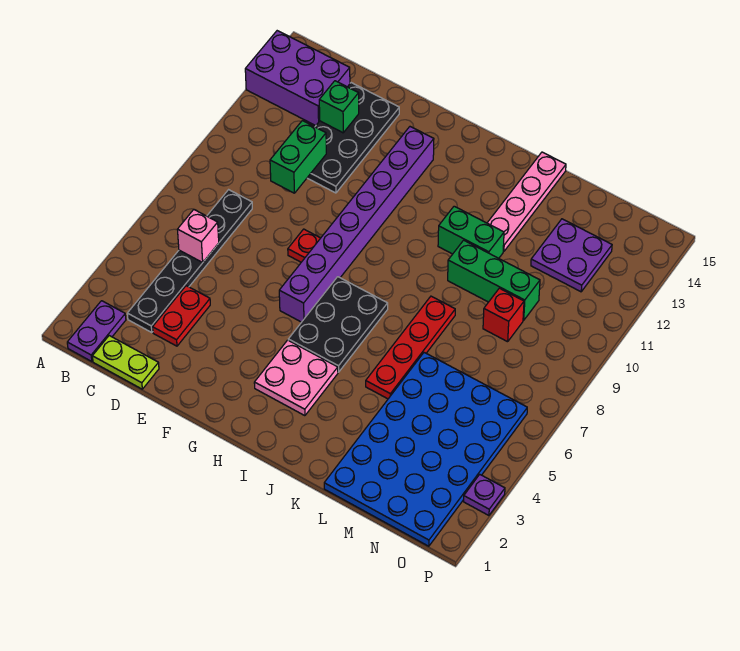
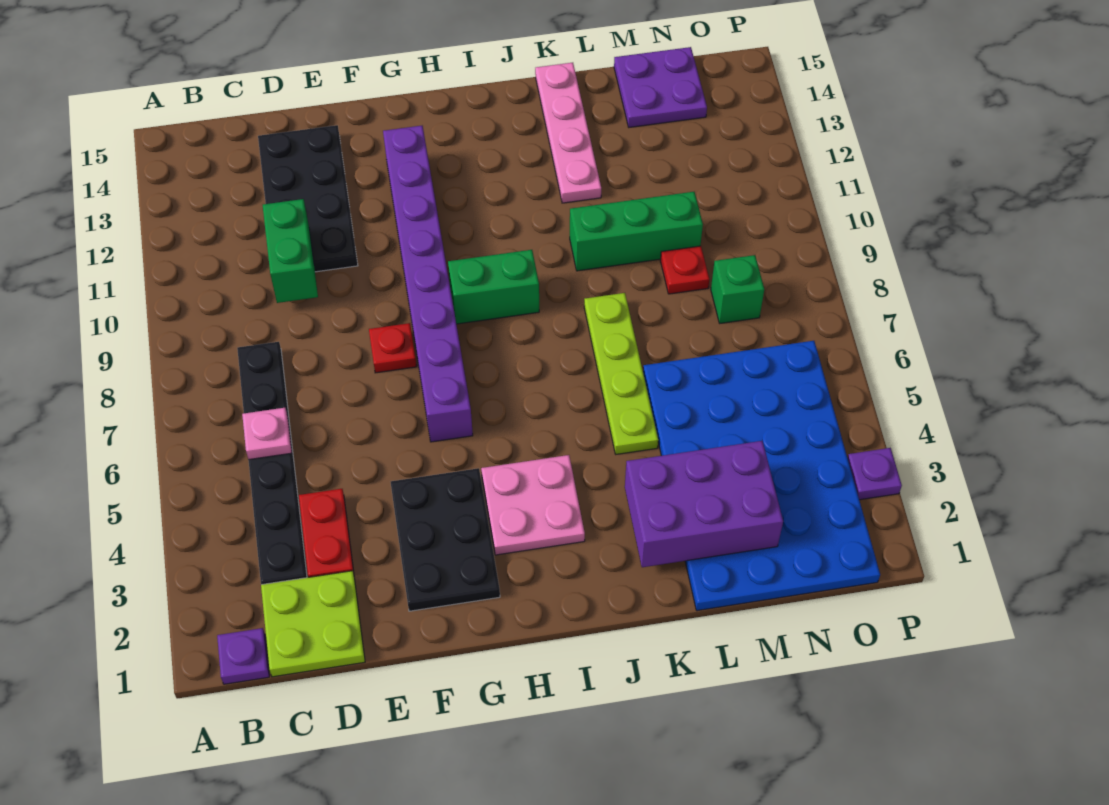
purple brick A13:C14 level 1 -> purple brick K2:M3 level 2
purple plate B1:B2 level 1 -> purple plate B1 level 1
lime plate C1:D1 level 1 -> lime plate C1:D2 level 1
pink brick C6 level 2 -> pink plate C6 level 2
green brick D13 level 2 -> green brick N8 level 1
black plate H5:I7 level 1 -> black plate F2:G4 level 1
green brick J11:K11 level 1 -> green brick H9:I9 level 1
red plate K5:K8 level 1 -> lime plate K5:K8 level 1
red brick M9 level 1 -> red plate M9 level 1
purple plate M12:N13 level 1 -> purple plate M14:N15 level 1

